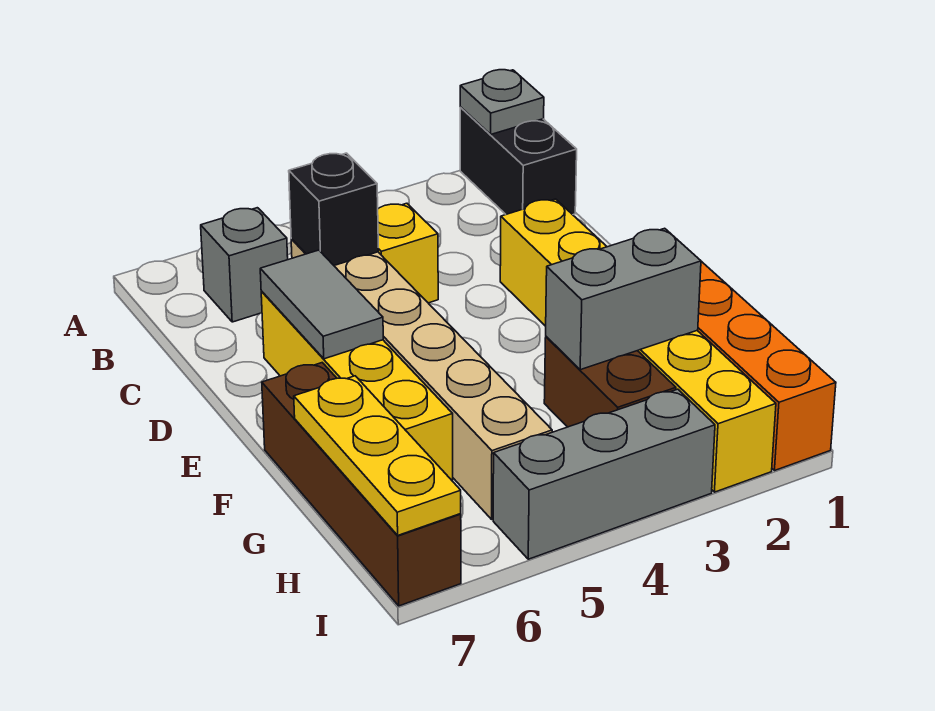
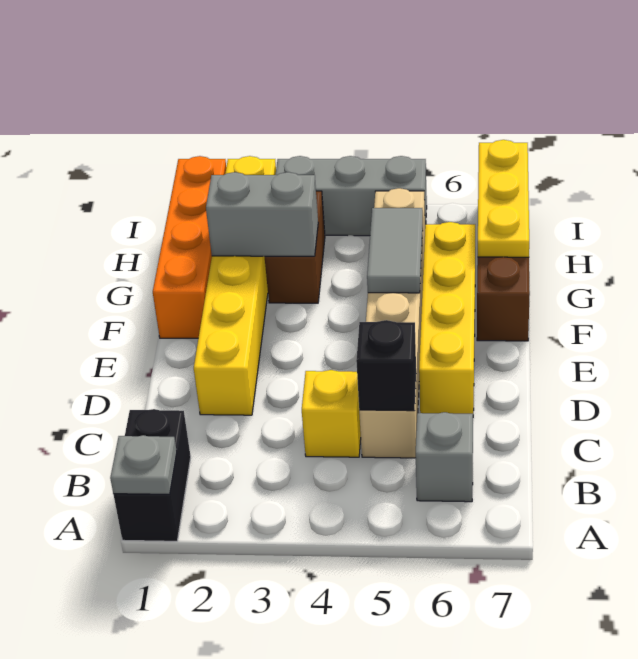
grey tile D6:E6 level 2 -> grey tile F5:G5 level 2

